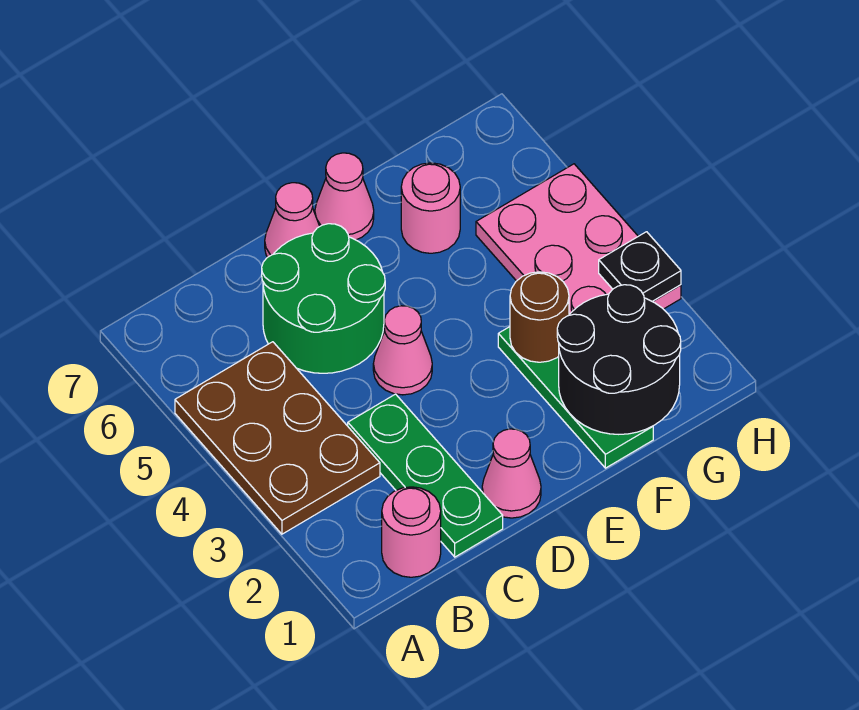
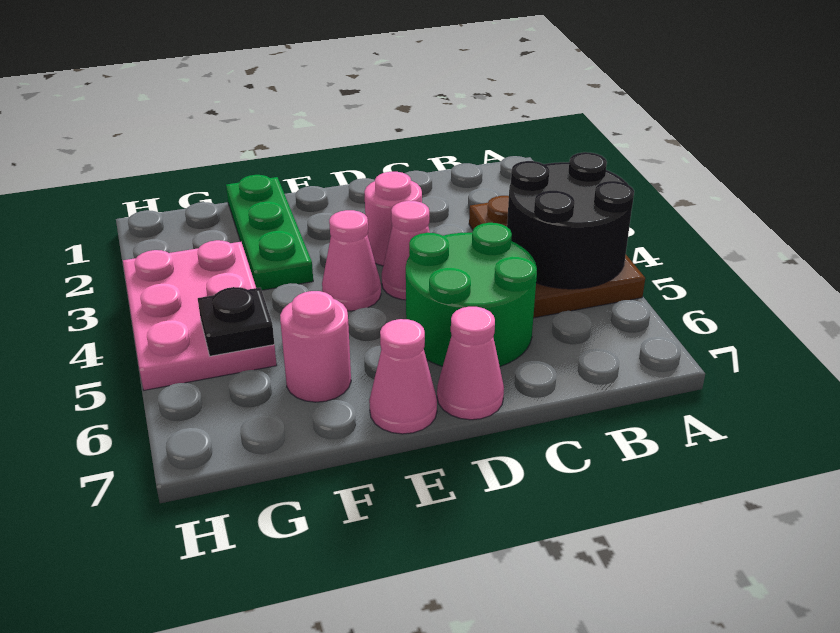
pink round brick B1 level 1 -> pink round brick D3 level 1
green plate C1:C3 level 1 -> none
pink cone D1 level 1 -> pink cone E4 level 1
black round brick F1:G2 level 2 -> black round brick A4:B5 level 2
brown round brick F3 level 2 -> none
black plate H3 level 2 -> black plate G5 level 2

